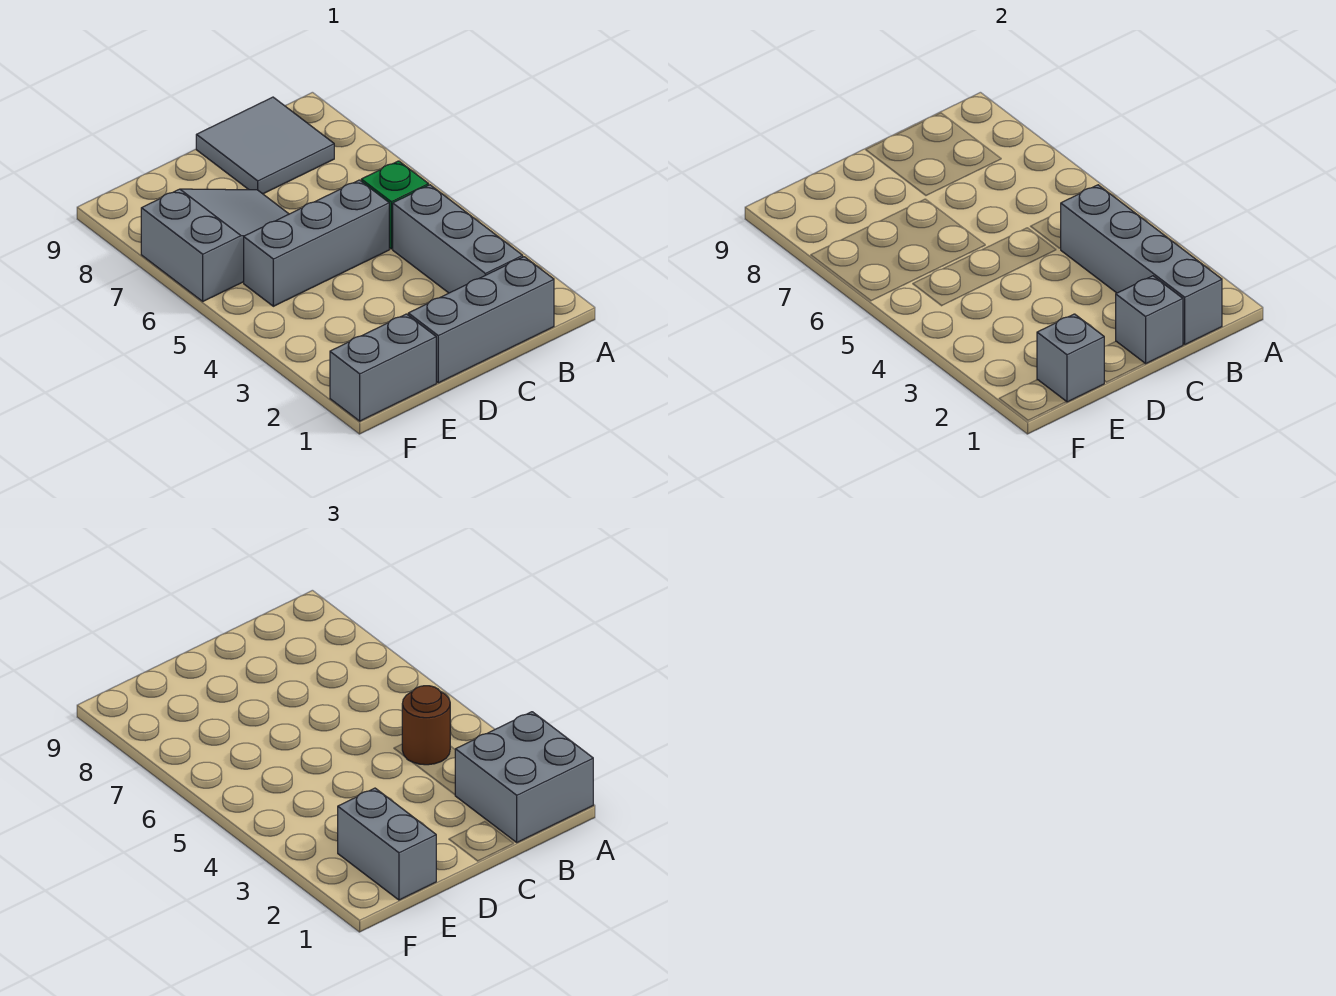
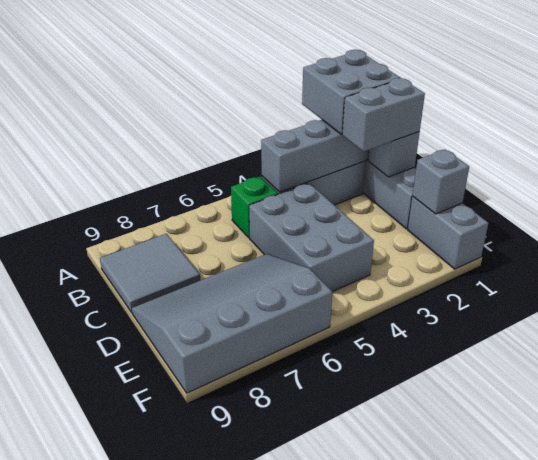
brown round brick B4 level 3 -> none
grey brick C5:E5 level 1 -> grey brick C4:E5 level 1
grey slope D6:F7 level 1 top F -> grey slope D6:F9 level 1 top F
grey brick E1:E2 level 3 -> grey brick C1:C2 level 3

